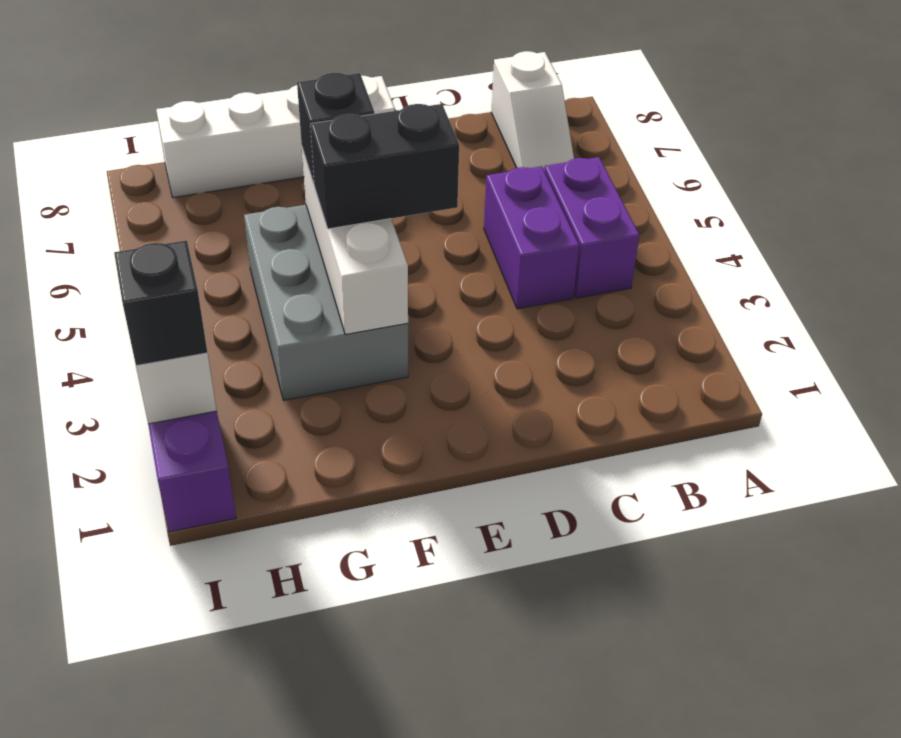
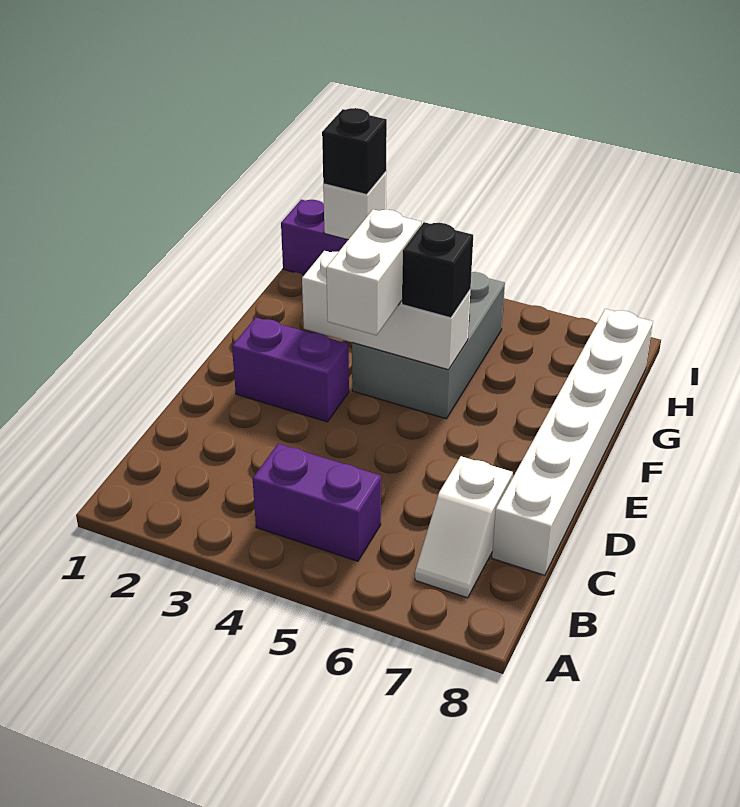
white slope B7:B8 level 1 top 8 -> white slope B7:C7 level 1 top C
purple brick C4:C5 level 1 -> purple brick E2:E3 level 1
black brick E4:F4 level 3 -> white brick E4:F4 level 3
white brick E8:H8 level 1 -> white brick C8:H8 level 1
grey brick F3:G5 level 1 -> grey brick F4:H5 level 1

